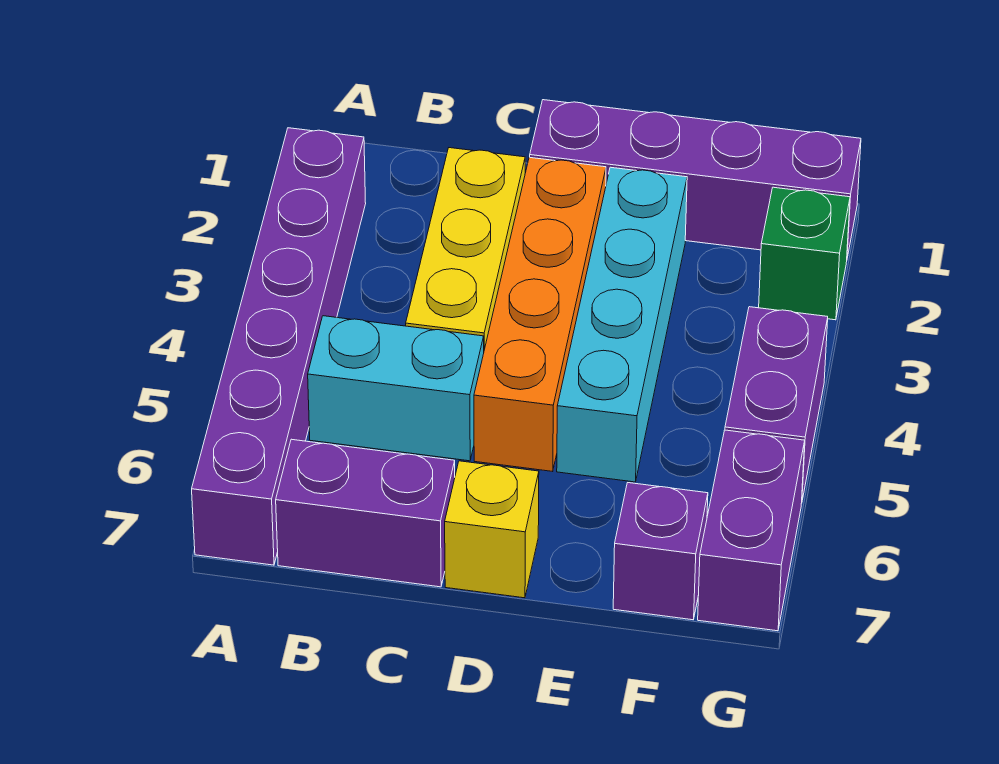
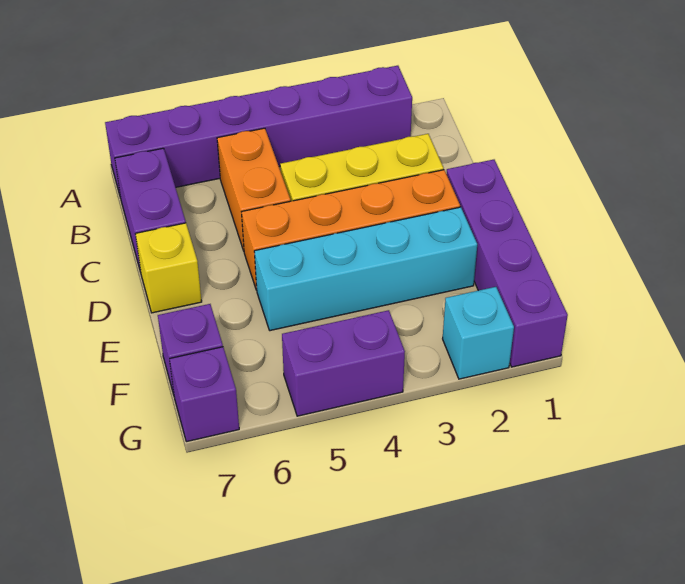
cyan brick B5:C5 level 1 -> orange brick B5:C5 level 1
green brick G2 level 1 -> cyan brick G2 level 1
purple brick G6:G7 level 1 -> purple brick G7 level 1

